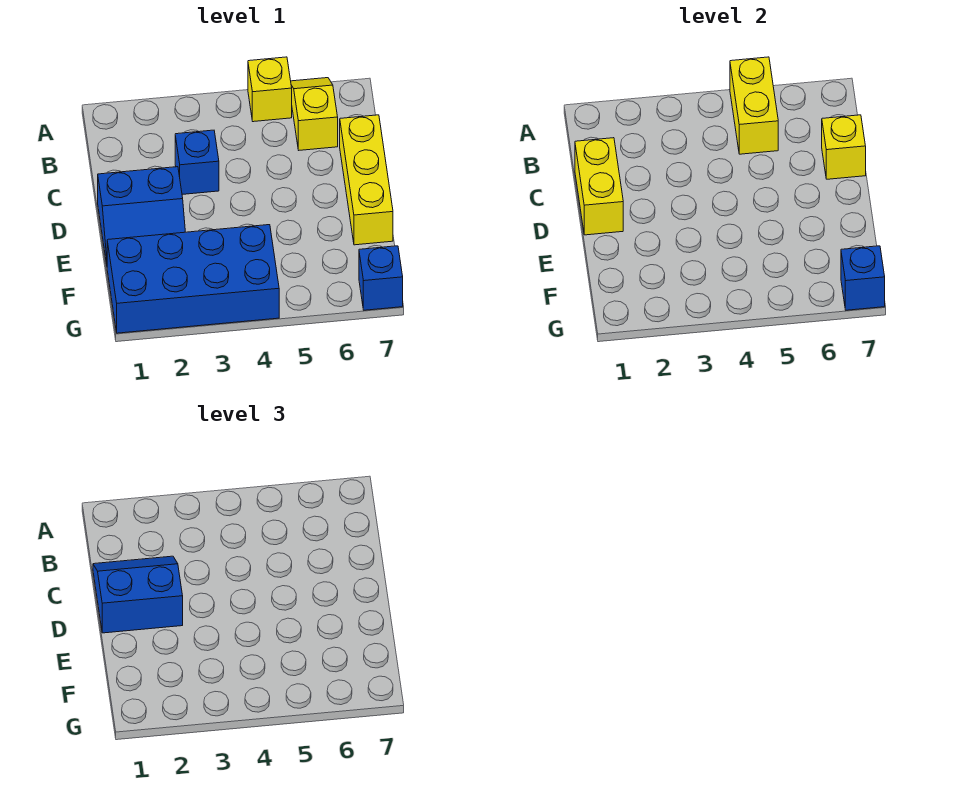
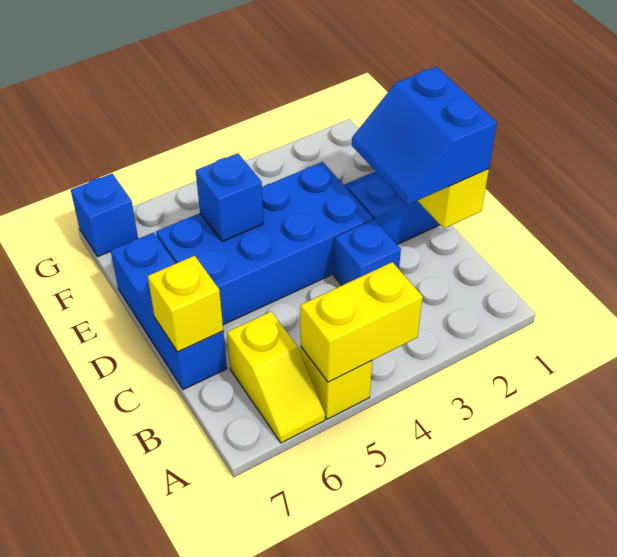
yellow brick A5:B5 level 2 -> yellow brick A4:A5 level 2
blue slope C1:D2 level 3 top D -> blue slope C1:D2 level 3 top 1
yellow brick C7:E7 level 1 -> blue brick C7:E7 level 1
blue brick F1:G4 level 1 -> blue brick D3:E6 level 1
blue brick G7 level 2 -> blue brick E5 level 2

